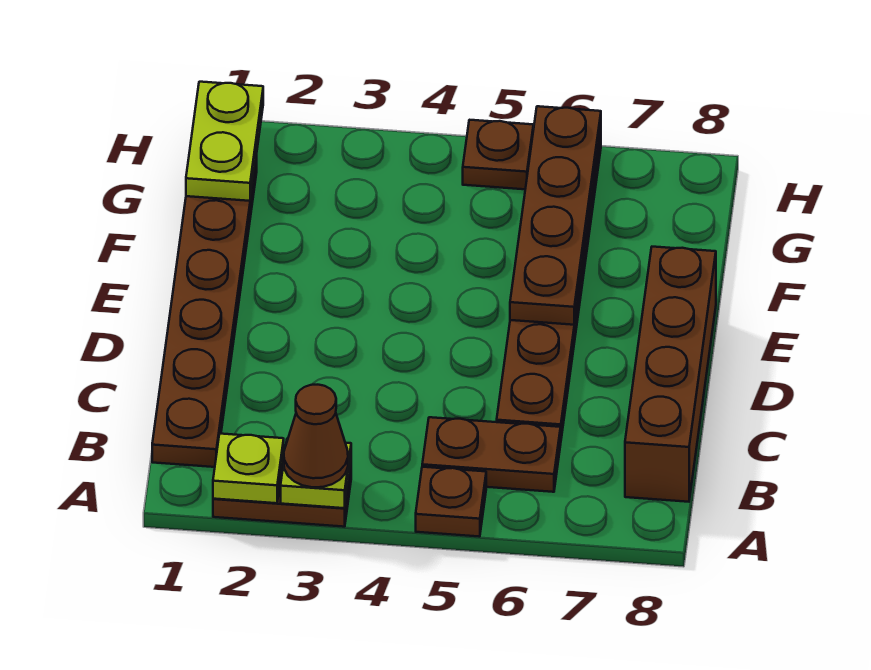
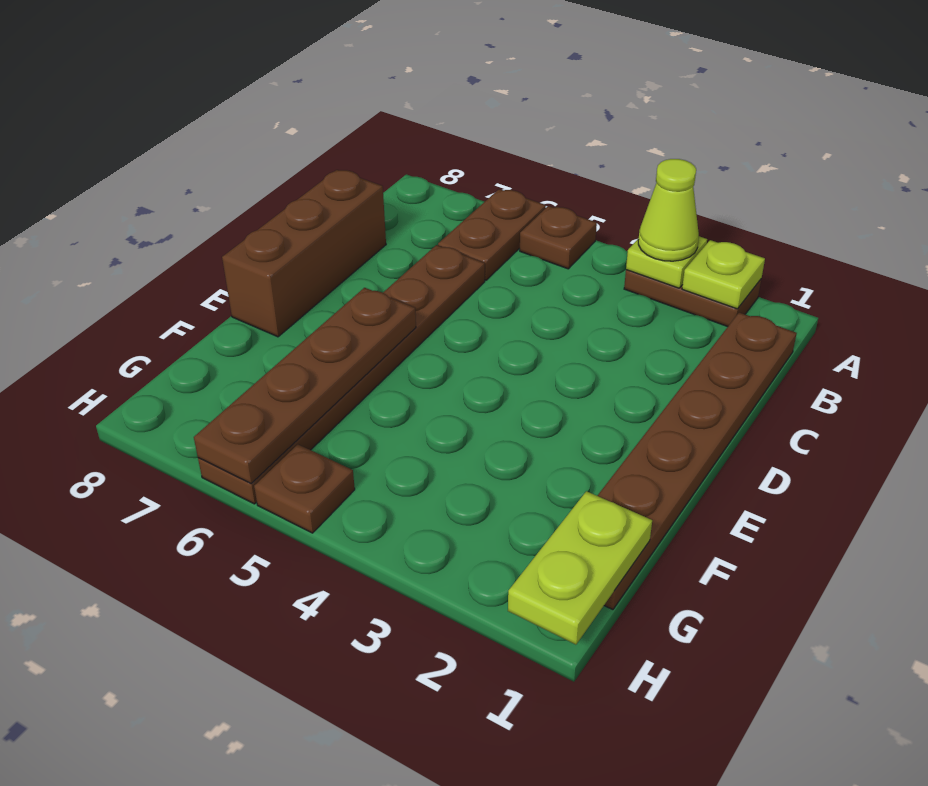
brown cone A3 level 3 -> lime cone A3 level 3
brown plate B5:B6 level 1 -> brown plate A6:B6 level 1
brown brick B8:E8 level 1 -> brown brick C8:E8 level 1

